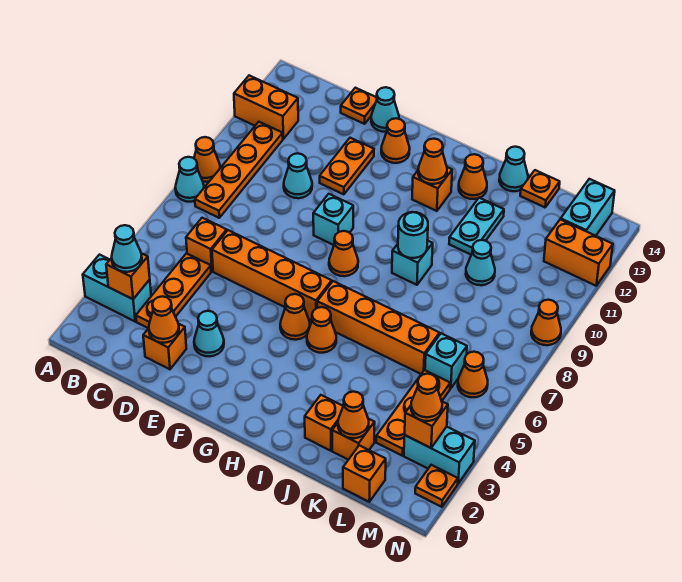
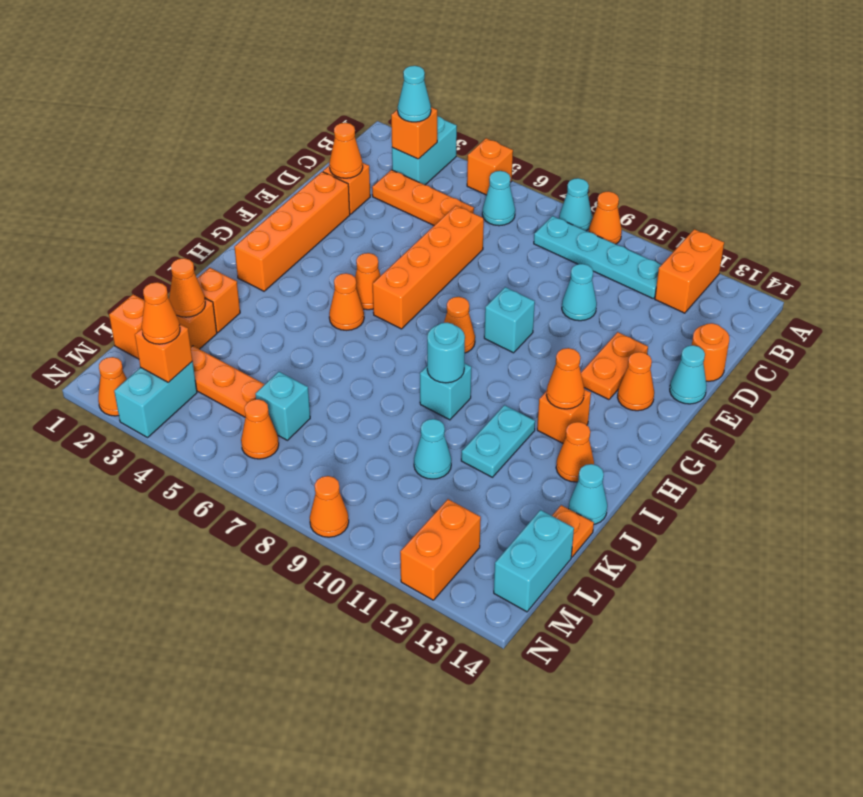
orange plate B8:B11 level 1 -> cyan plate B8:B11 level 1
orange brick C6 level 1 -> orange brick A5 level 1
orange plate D14 level 1 -> orange round brick D14 level 1
cyan cone E3 level 1 -> cyan cone B6 level 1
orange plate E11:E12 level 1 -> orange plate E12:F12 level 1
orange brick H6:K6 level 1 -> orange brick E2:H2 level 1
cyan plate J11:J12 level 1 -> cyan plate I11:J11 level 1
cyan brick M13:M14 level 1 -> cyan brick L14:M14 level 1
orange plate N2 level 1 -> orange cone N2 level 1

